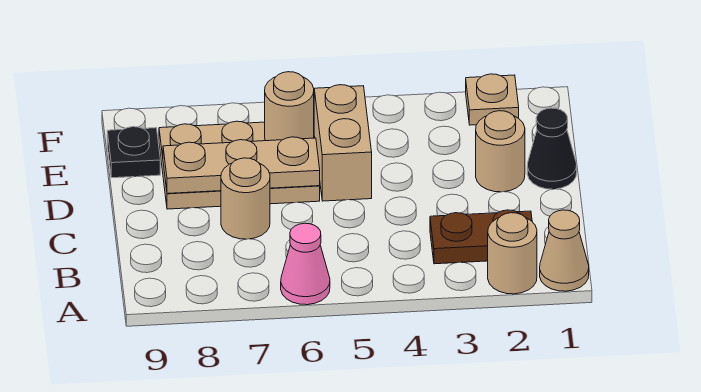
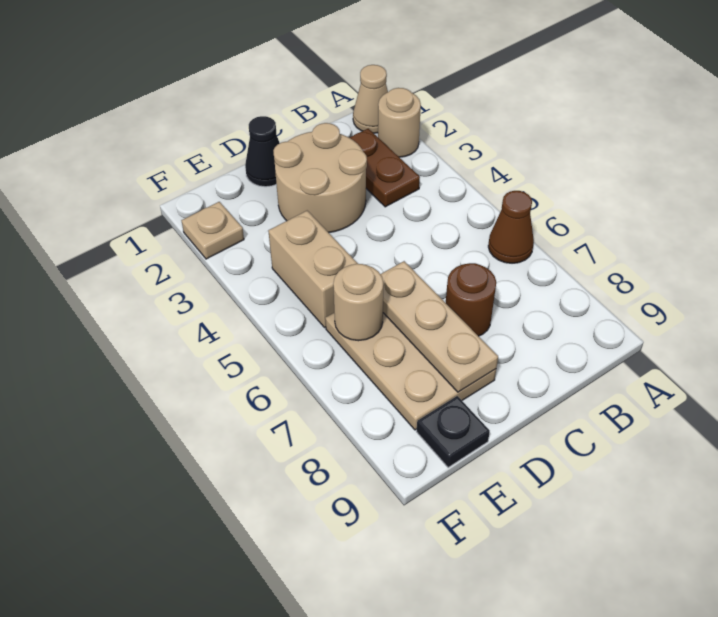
pink cone A6 level 1 -> brown cone A6 level 1
tan round brick C7 level 1 -> brown round brick C7 level 1
tan round brick D2 level 1 -> tan round brick C2:D3 level 1
tan brick D5:E5 level 1 -> tan brick E4:E5 level 1

